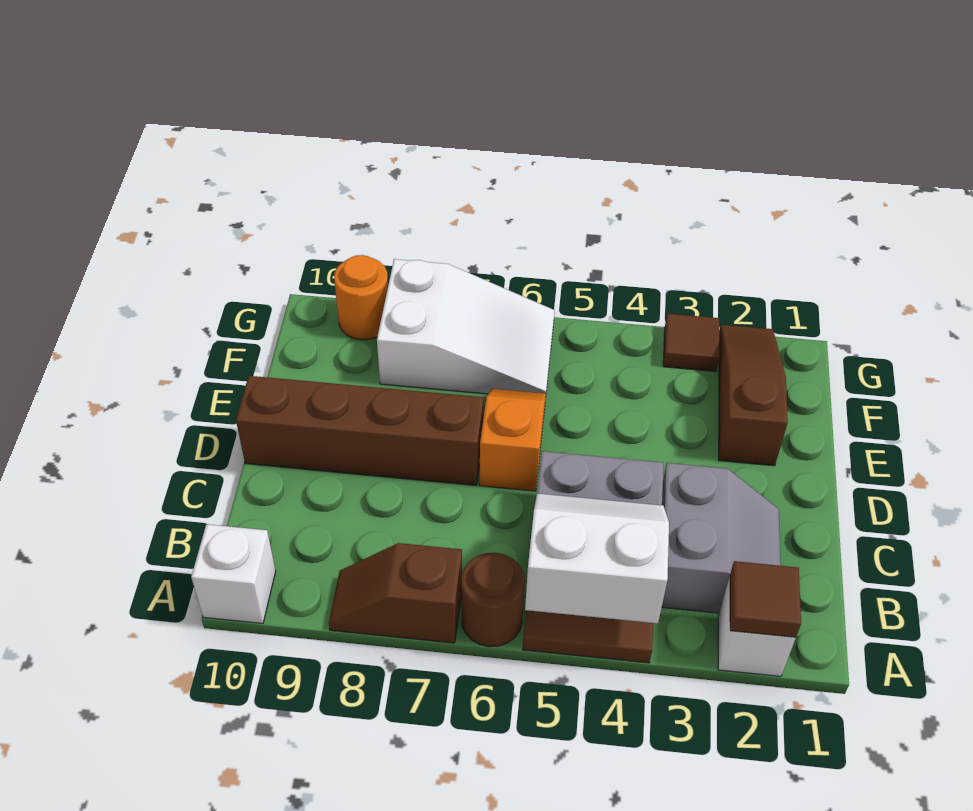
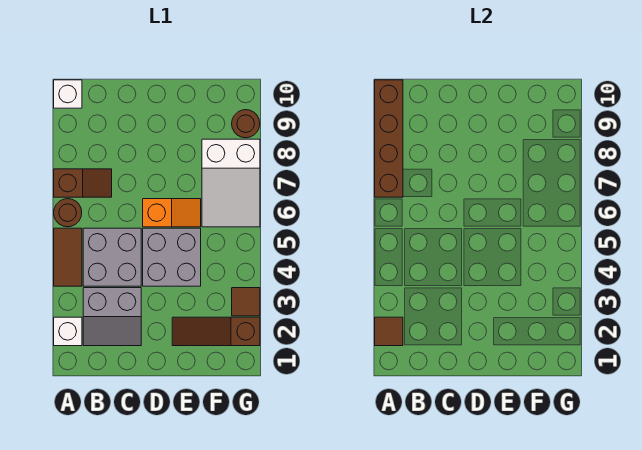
white slope A4:B5 level 2 top A -> none
brown slope A7:A8 level 1 top 7 -> brown slope A7:B7 level 1 top A
none -> grey brick D4:E5 level 1
brown brick D7:D10 level 1 -> brown brick A7:A10 level 2
brown slope E2:G2 level 1 top E -> brown slope E2:G2 level 1 top G
orange round brick G9 level 1 -> brown round brick G9 level 1

